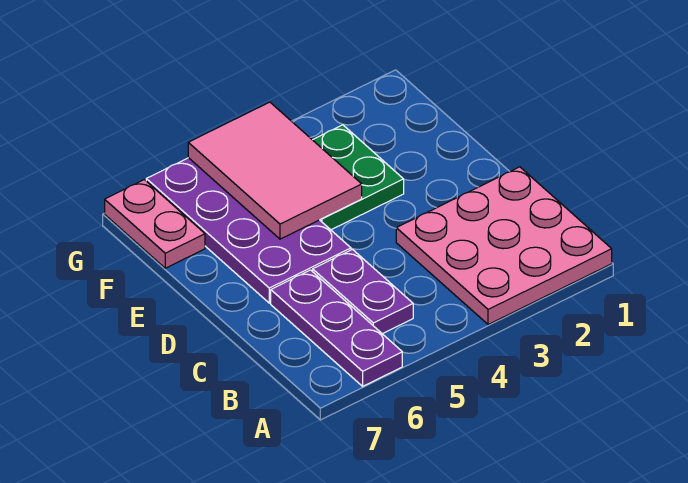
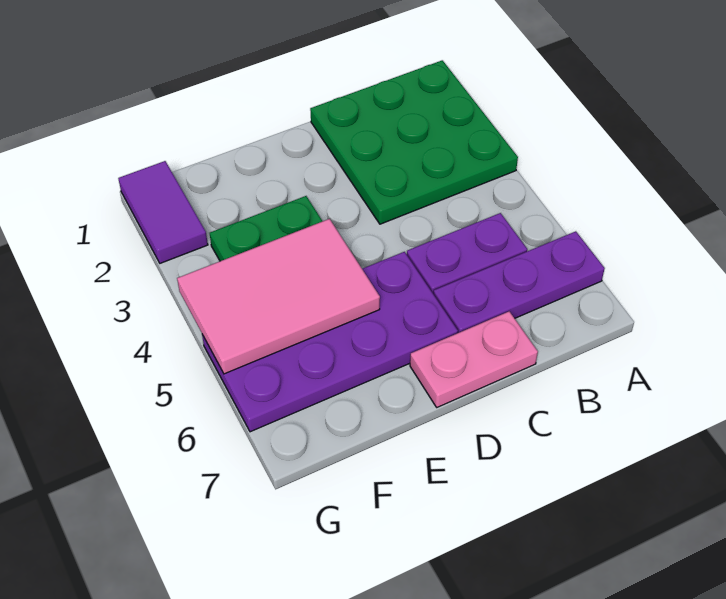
pink plate A1:C3 level 1 -> green plate A1:C3 level 1
pink plate F7:G7 level 1 -> pink plate C7:D7 level 1
none -> purple tile G1:G2 level 1

